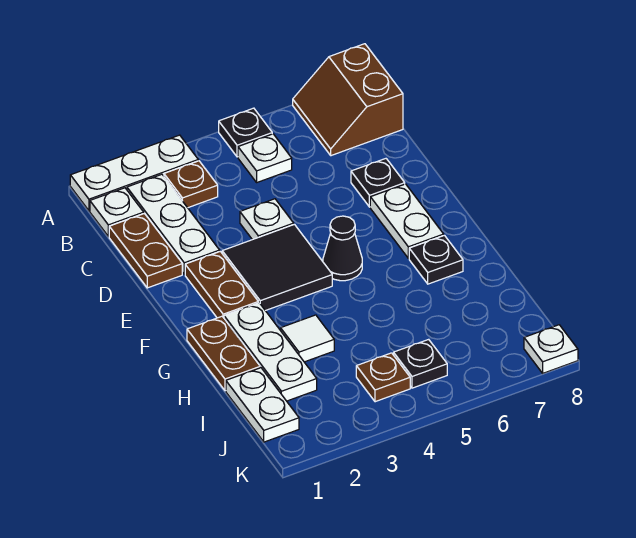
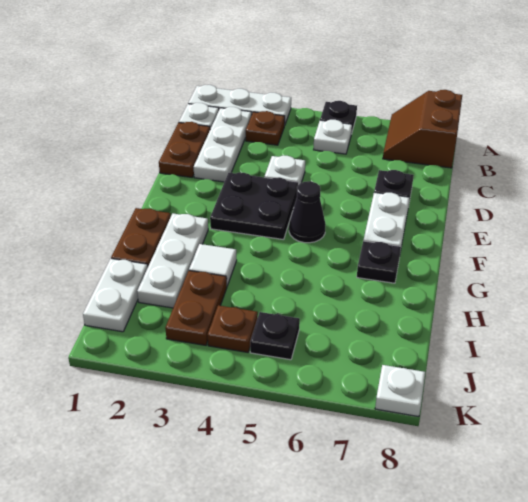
brown plate E2:F2 level 1 -> brown plate I3:J3 level 1
black tile E3:F4 level 1 -> black plate E3:F4 level 1

